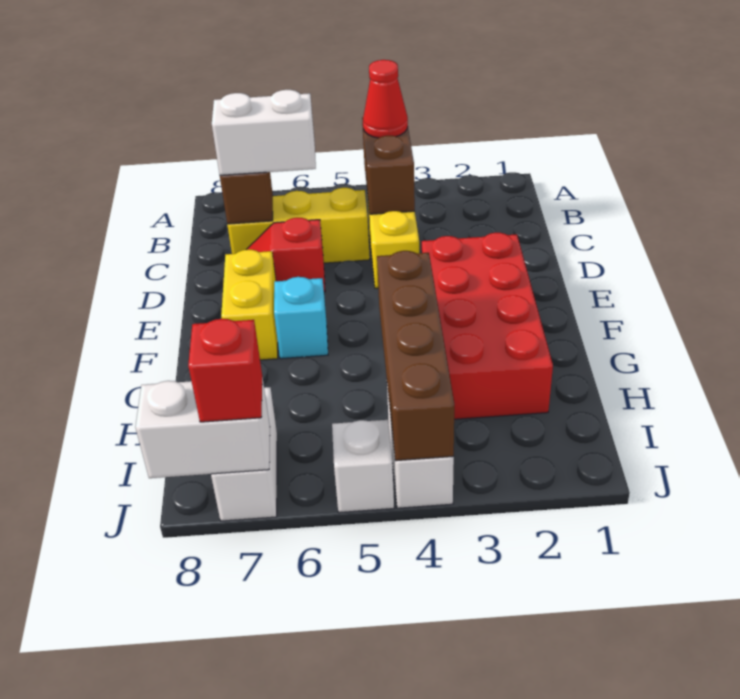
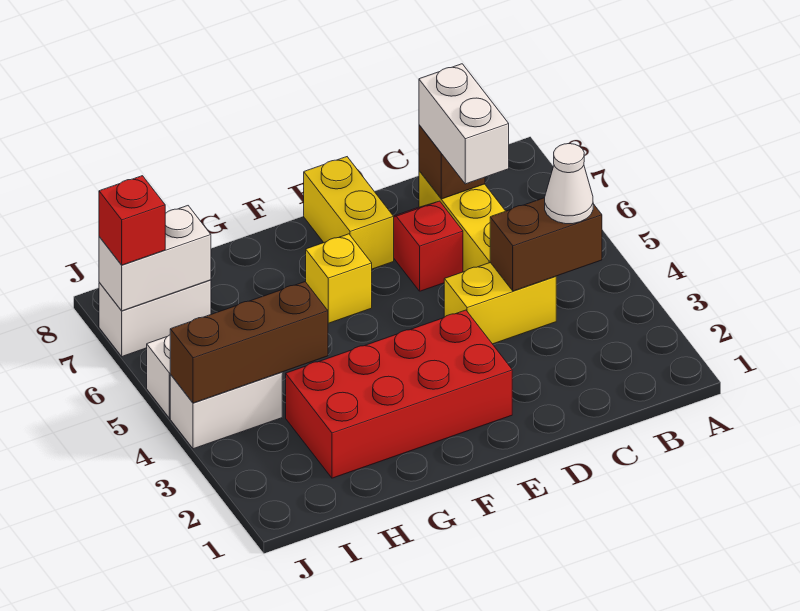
red cone B4 level 3 -> white cone B4 level 3
yellow brick E7:F7 level 1 -> yellow brick E7:E8 level 1
cyan brick F6 level 1 -> yellow brick F6 level 1
brown brick G4:J4 level 2 -> brown brick H4:J4 level 2
white brick J7:J8 level 2 -> white brick I7:J7 level 2

